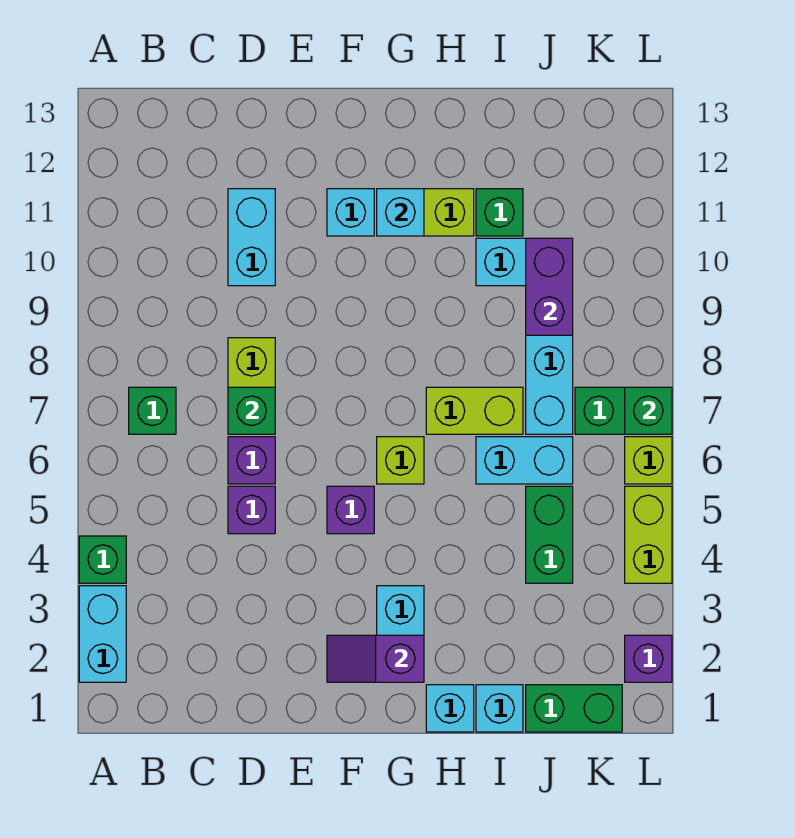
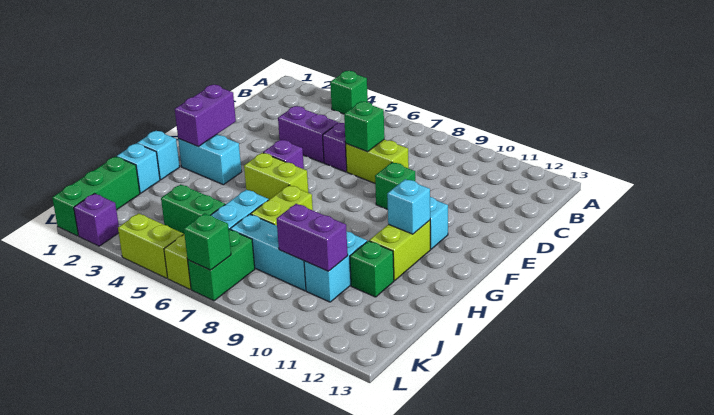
cyan brick A2:A3 level 1 -> none
green brick B7 level 1 -> green brick E9 level 1
purple brick D5 level 1 -> purple brick D4:D5 level 1
cyan brick D10:D11 level 1 -> none
purple slope F2:G2 level 2 top G -> purple brick F2:G2 level 2
lime brick G6 level 1 -> lime brick G5:G6 level 1
green brick J1:K1 level 1 -> green brick J1:L1 level 1

